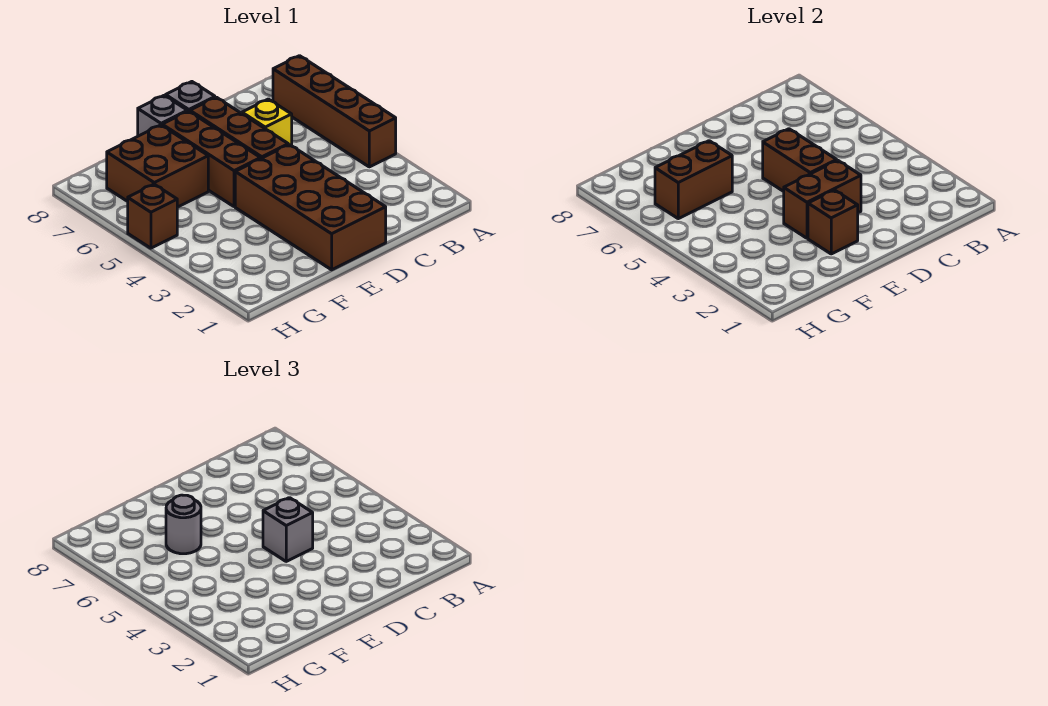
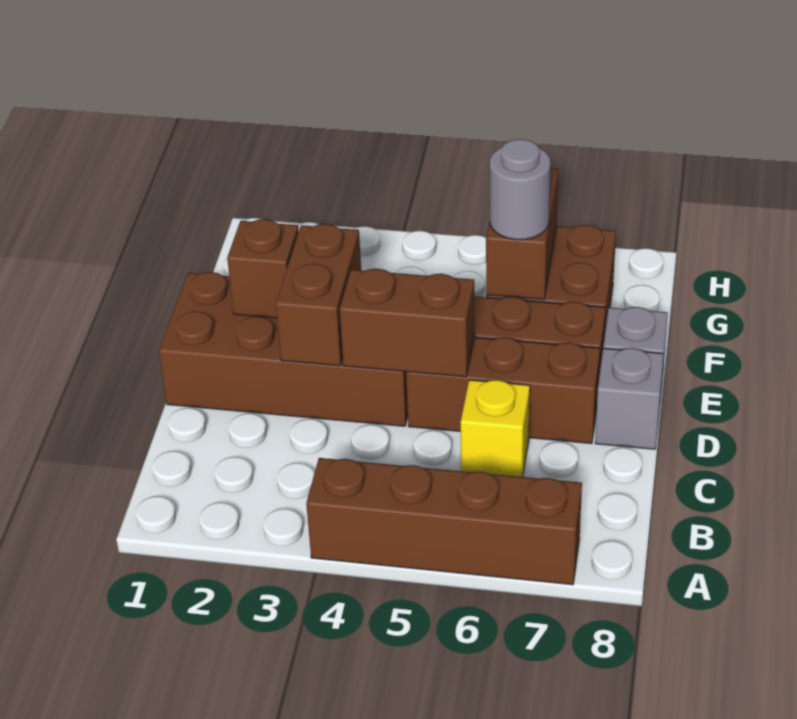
grey brick D4 level 3 -> none
brown brick H5 level 1 -> none

